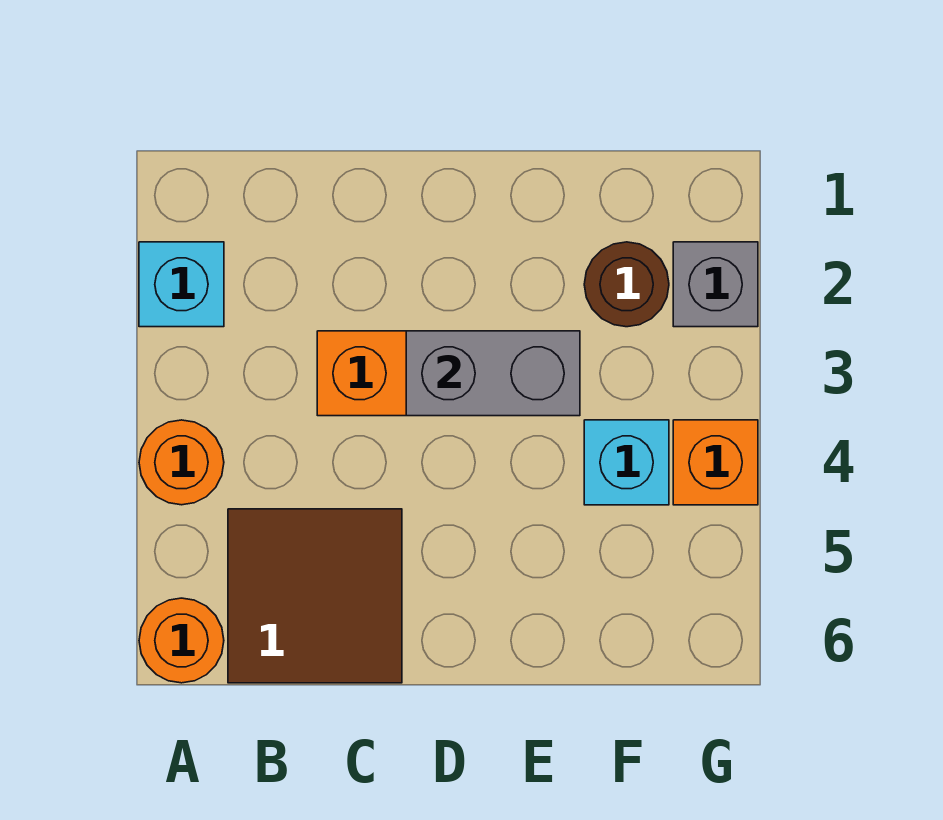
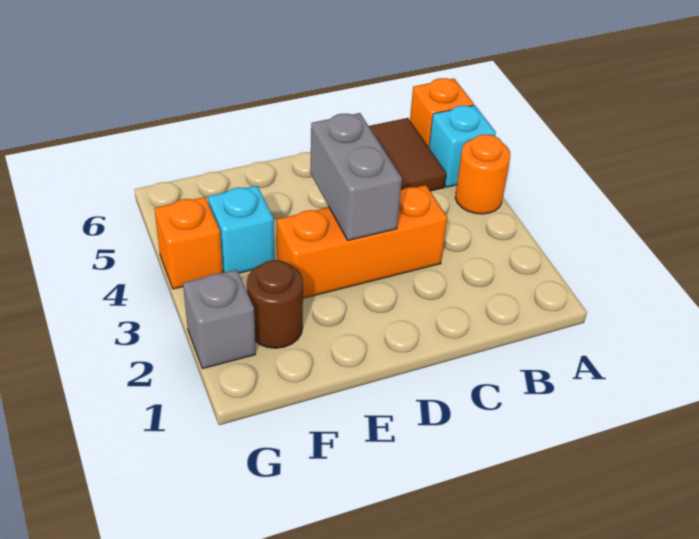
cyan brick A2 level 1 -> cyan brick A5 level 1
orange round brick A6 level 1 -> orange brick A6 level 1
grey brick D3:E3 level 2 -> grey brick D3:D4 level 2

